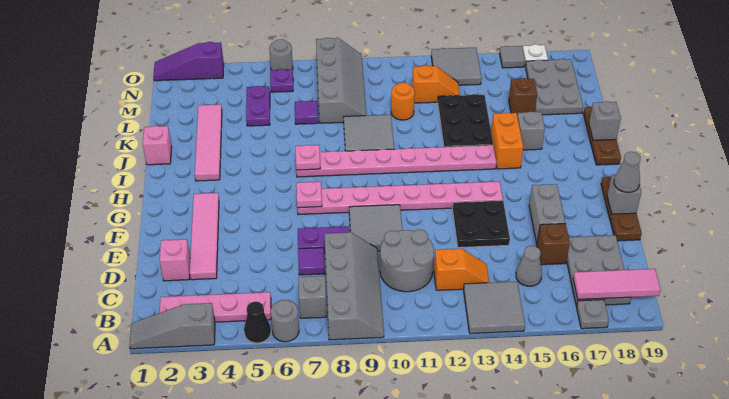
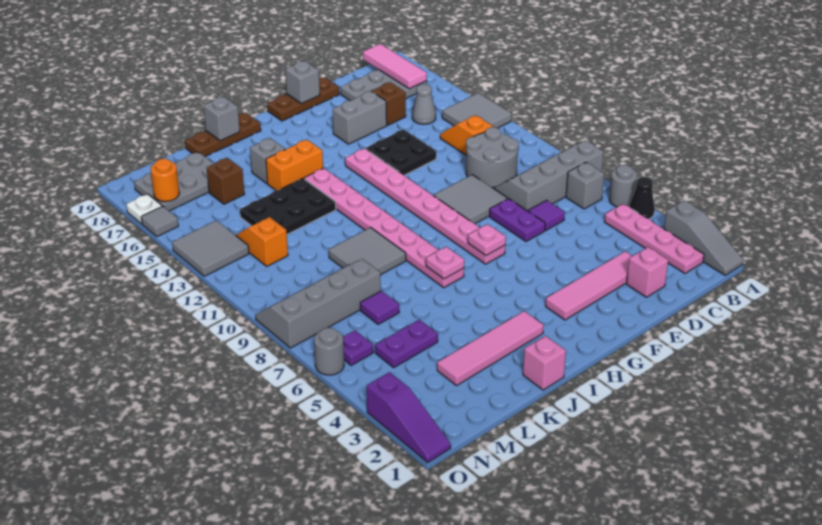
grey plate A17 level 1 -> none
grey cone F19 level 3 -> none
orange round brick L11 level 1 -> orange round brick N17 level 2

